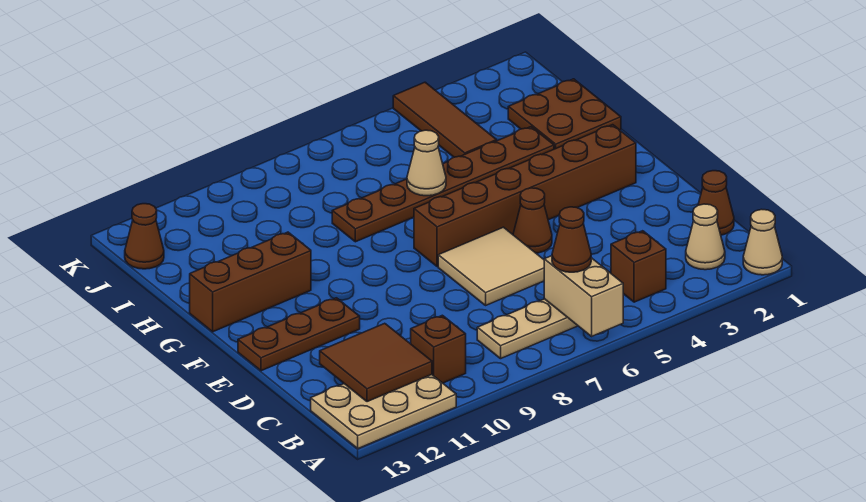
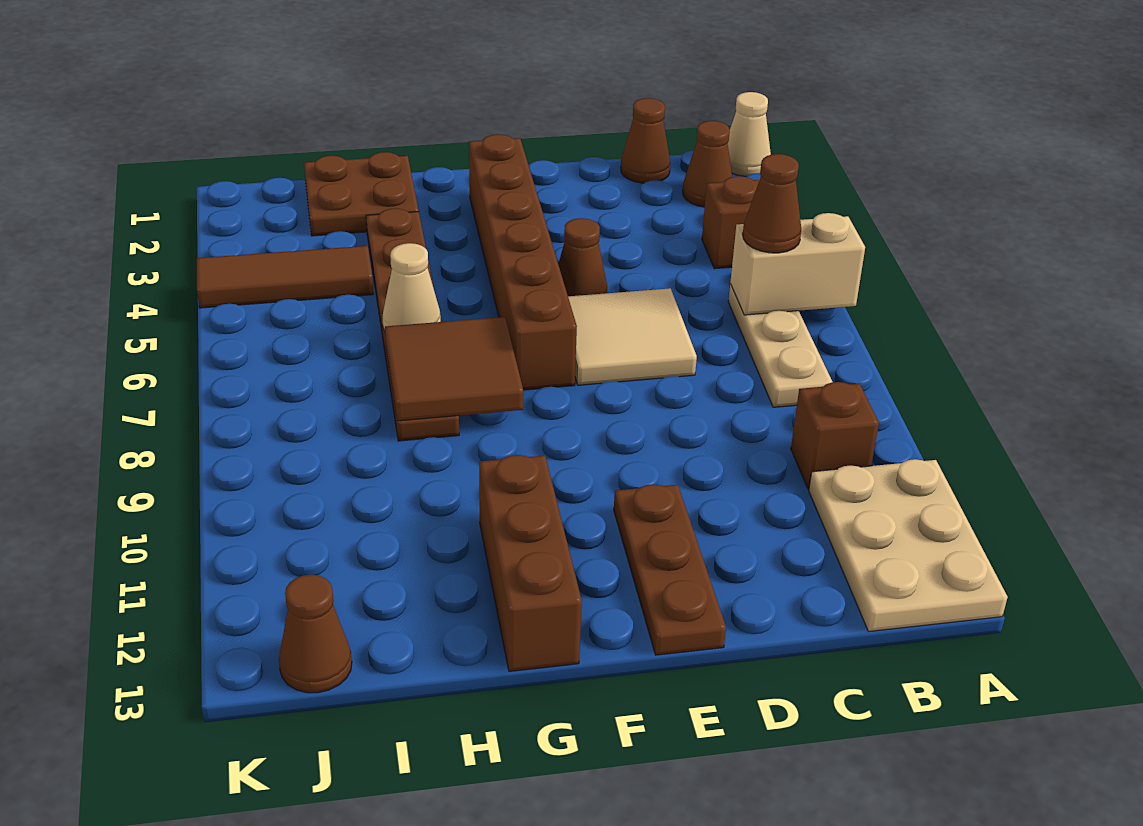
tan cone B2 level 1 -> brown cone B2 level 1
brown tile B11:C12 level 2 -> brown tile G7:H8 level 2

